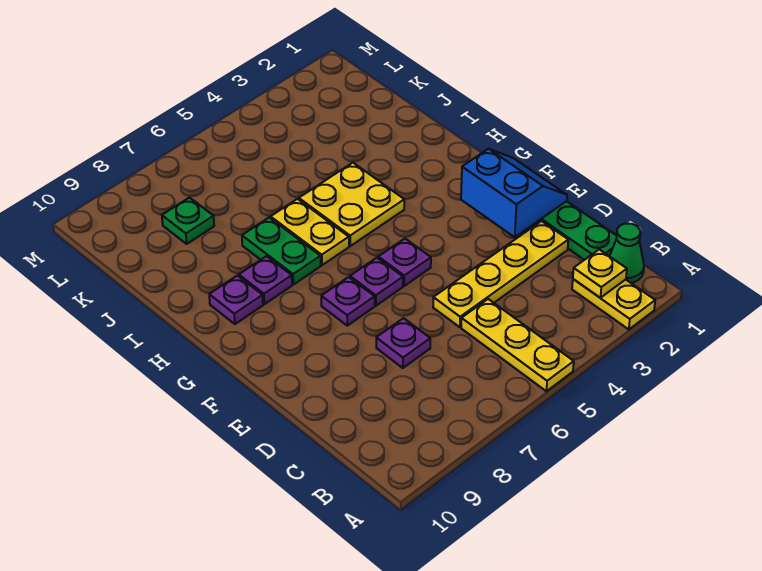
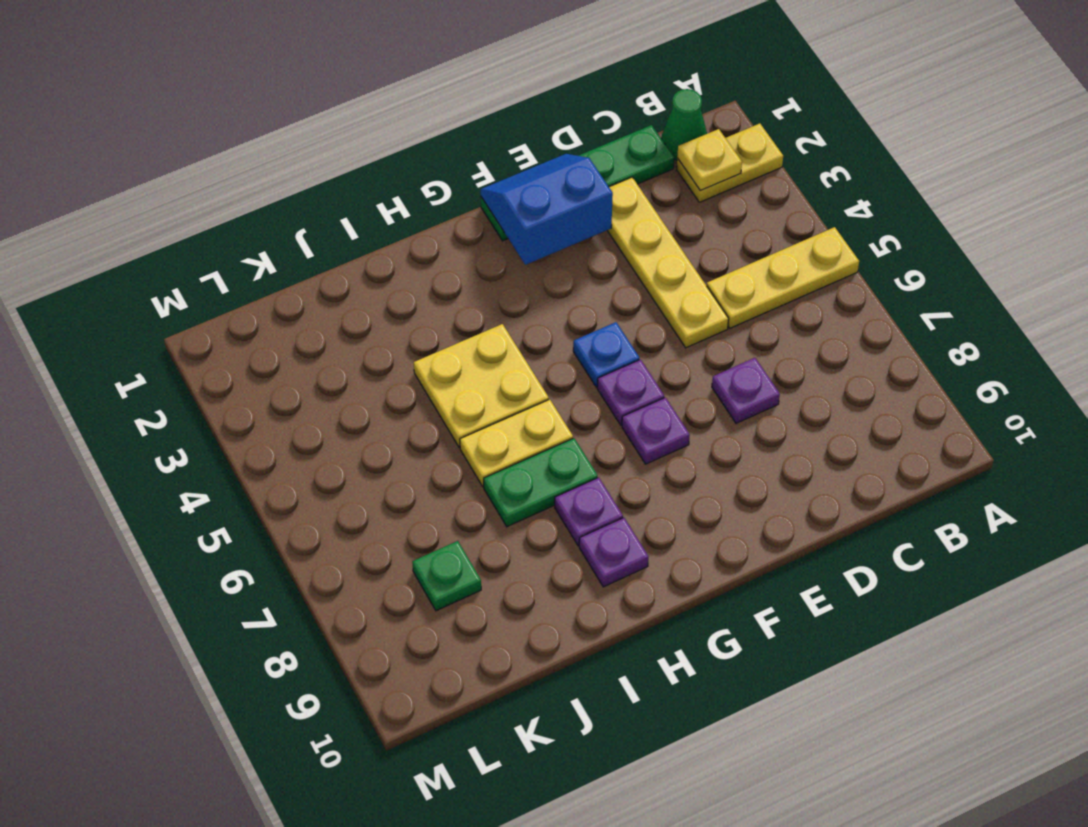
purple plate F5 level 1 -> blue plate F5 level 1

